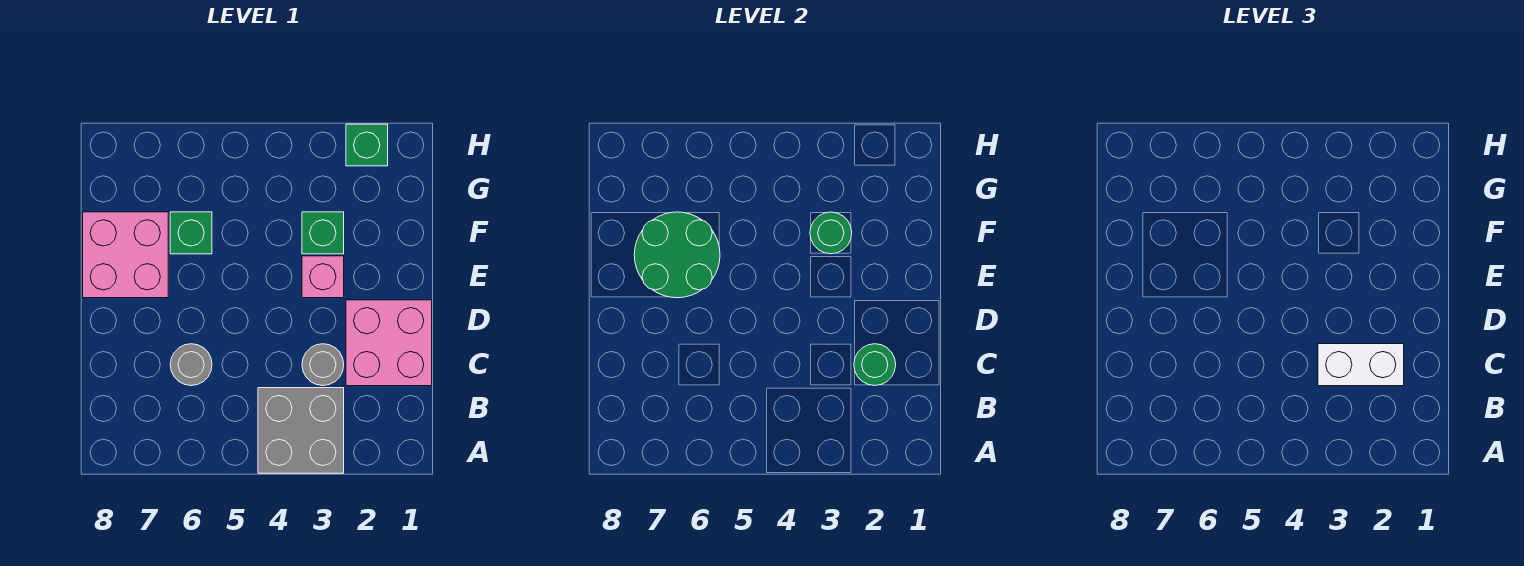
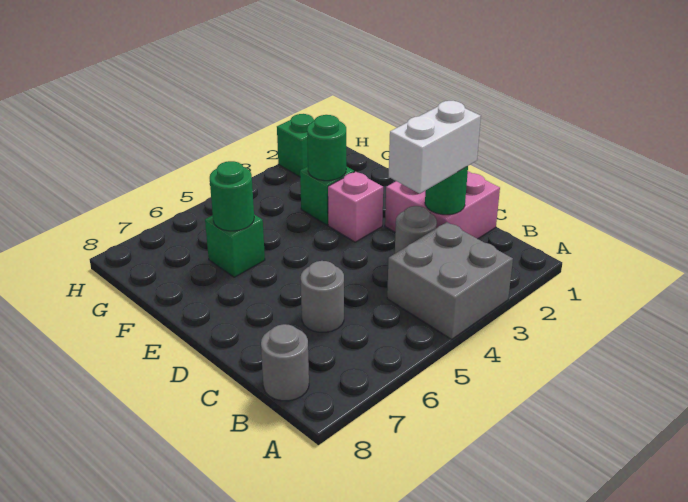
none -> grey round brick B8 level 1
green round brick E6:F7 level 2 -> green round brick F6 level 2
pink brick E7:F8 level 1 -> none

